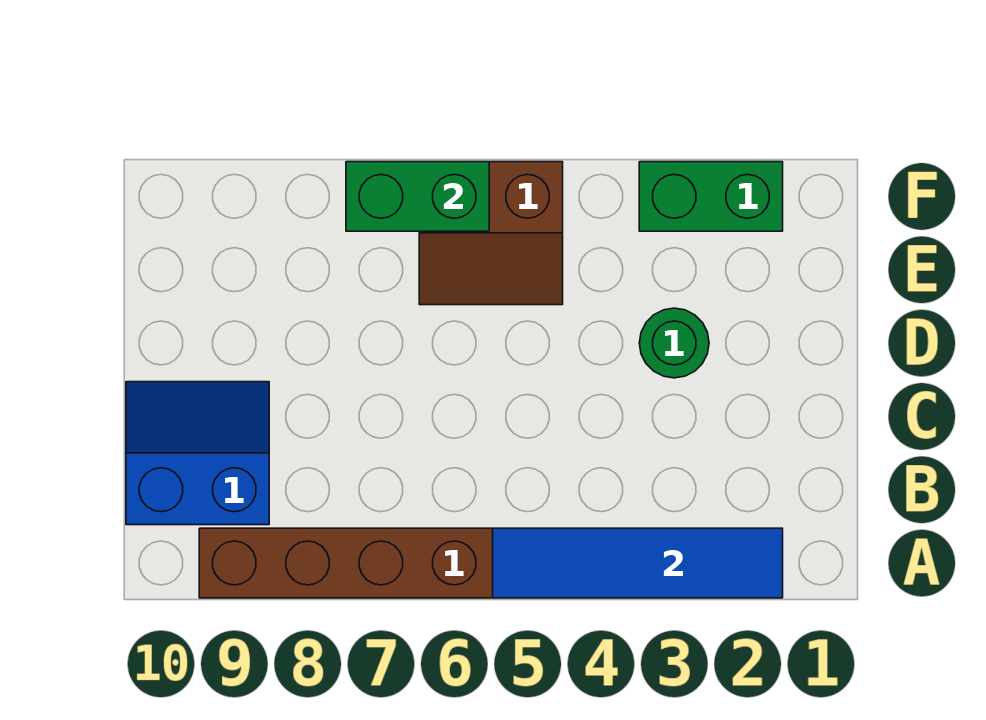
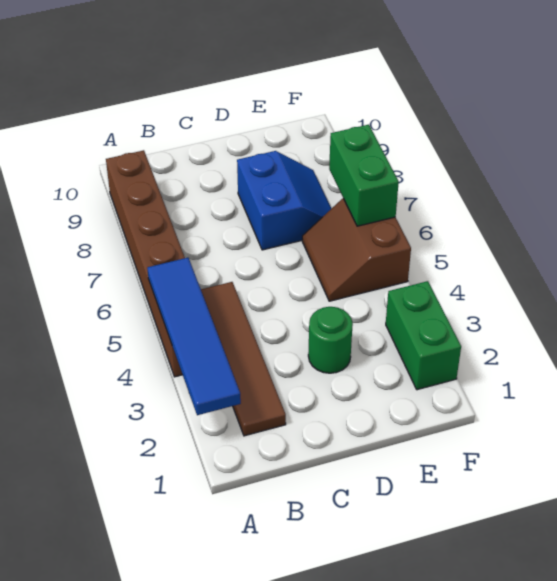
none -> brown tile B2:B5 level 1
blue slope B9:C10 level 1 top B -> blue slope D7:E8 level 1 top D

